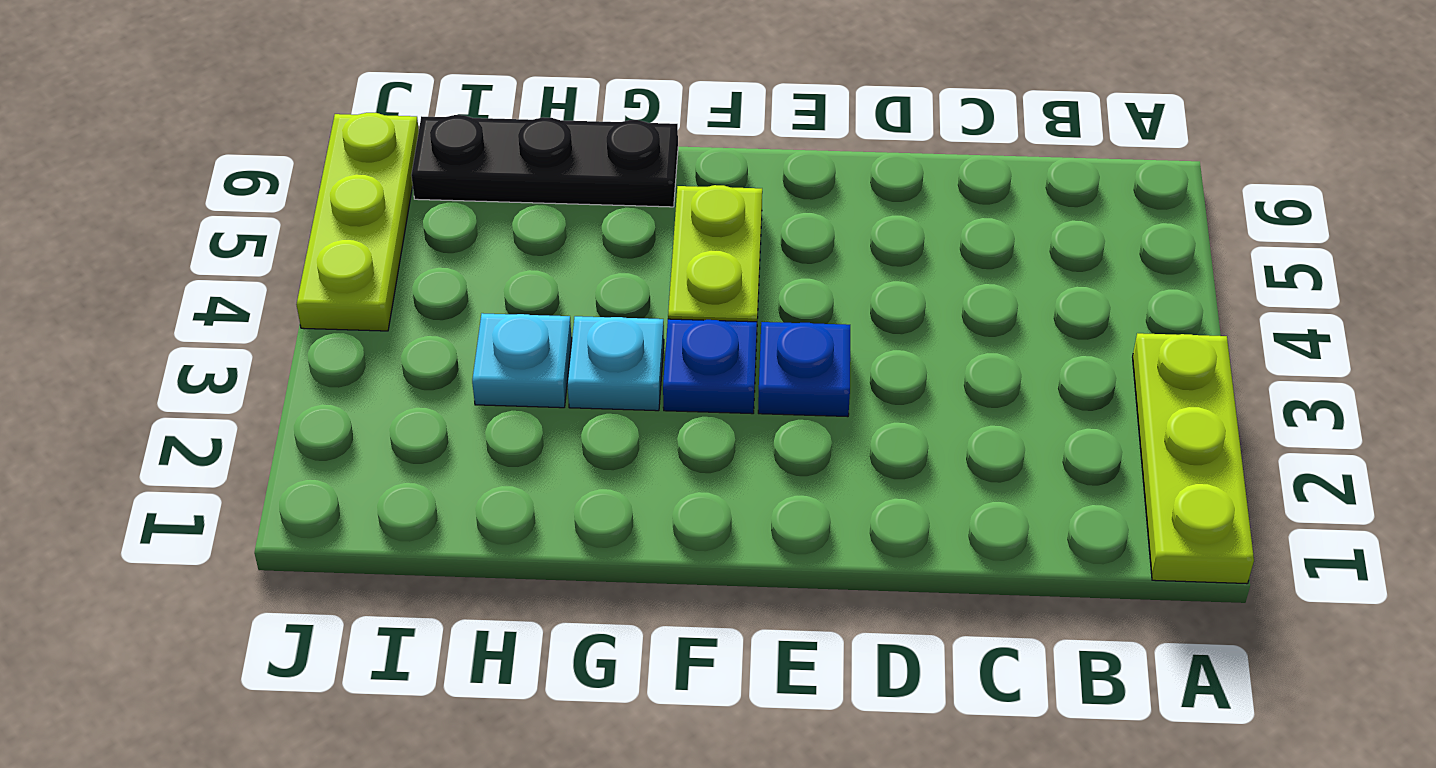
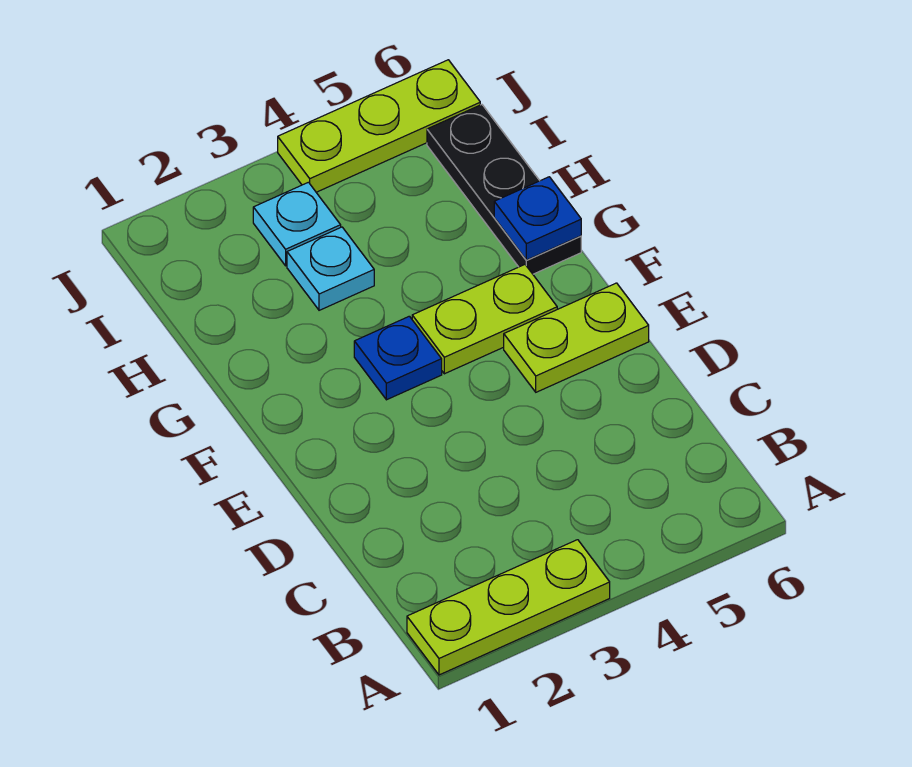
blue plate E3 level 1 -> blue plate G6 level 2
none -> lime plate E5:E6 level 1
cyan plate G3 level 1 -> cyan plate I3 level 1

